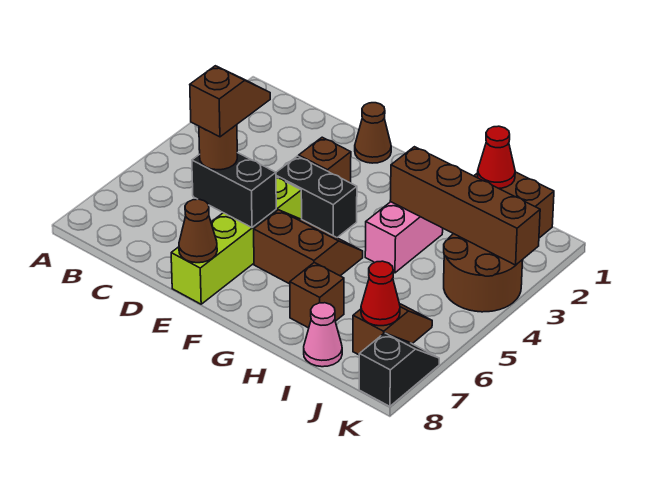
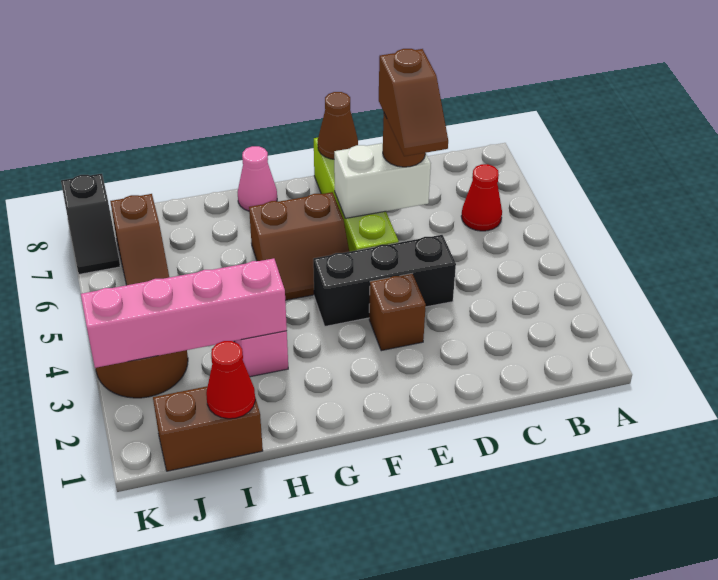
black brick D6:E6 level 2 -> white brick D6:E6 level 2
brown cone E1 level 1 -> none
black brick E4:F4 level 1 -> black brick D4:F4 level 1
brown brick H3:K3 level 2 -> pink brick H3:K3 level 2
brown brick H7 level 1 -> none
pink cone I8 level 1 -> pink cone G8 level 1
red cone J7 level 2 -> red cone B6 level 1

